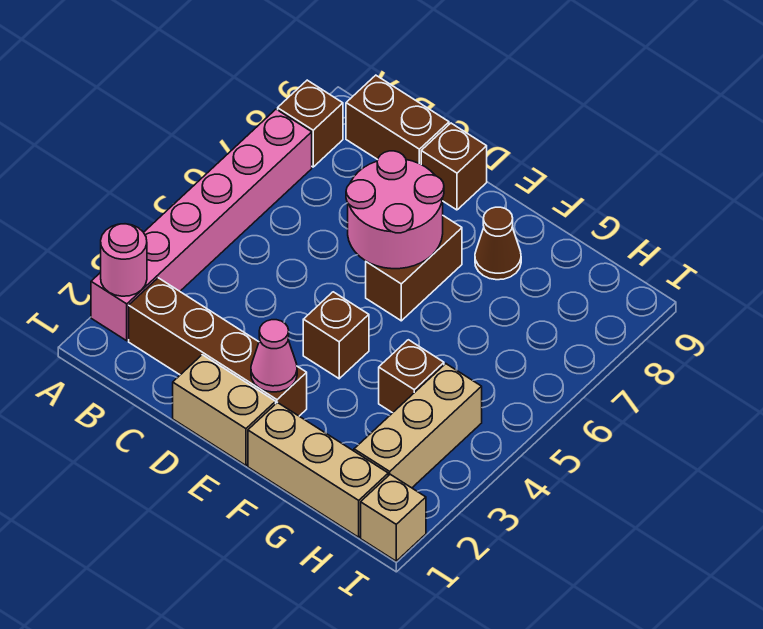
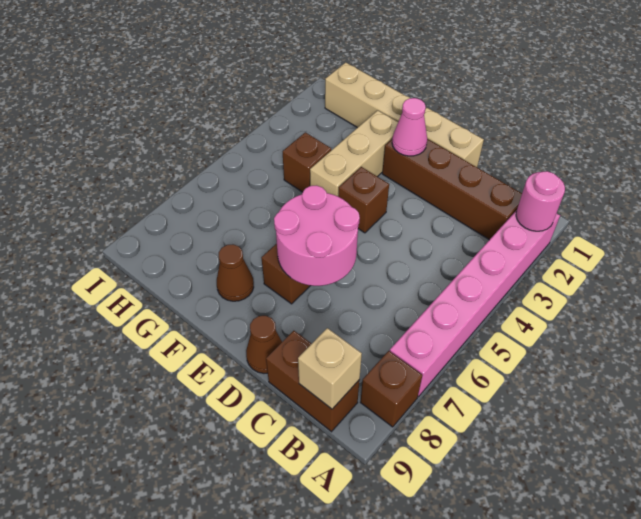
brown brick D9 level 1 -> brown cone D9 level 1
tan brick H2:H4 level 1 -> tan brick F2:F4 level 1
tan brick I1 level 1 -> tan brick B9 level 2

